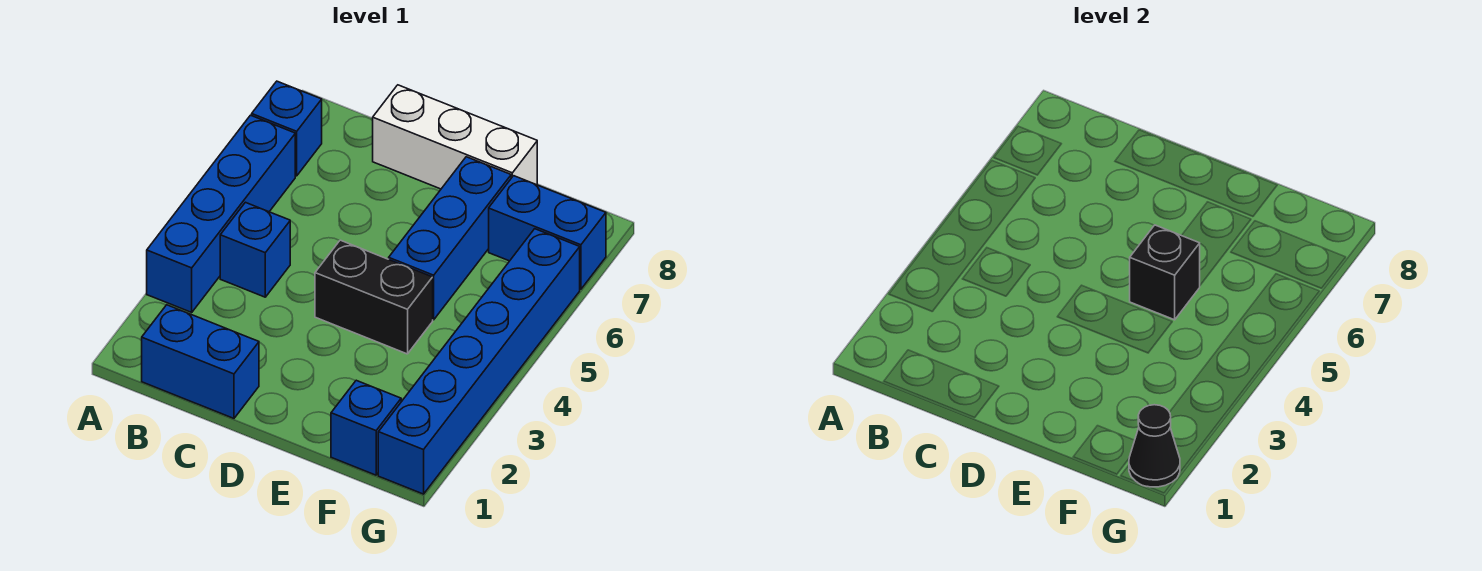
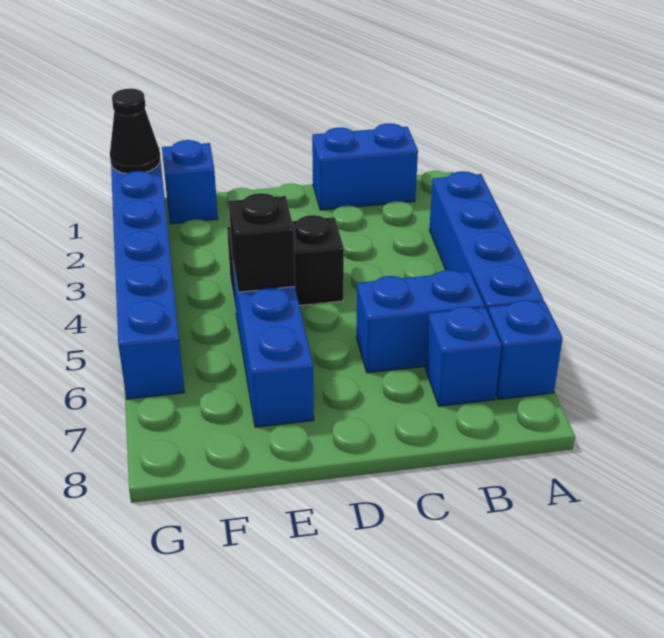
blue brick B4 level 1 -> blue brick B7 level 1
white brick C8:E8 level 1 -> none
blue brick F7:G7 level 1 -> blue brick B6:C6 level 1

